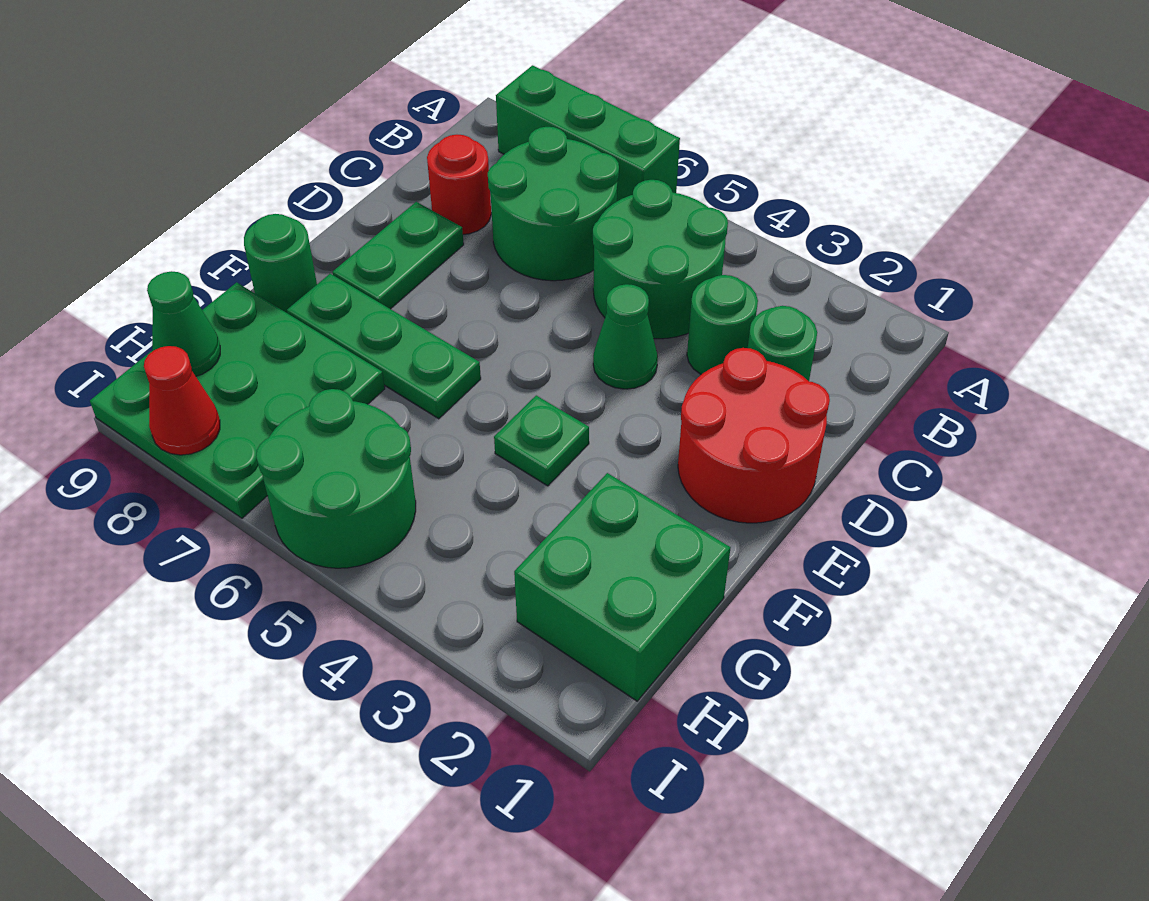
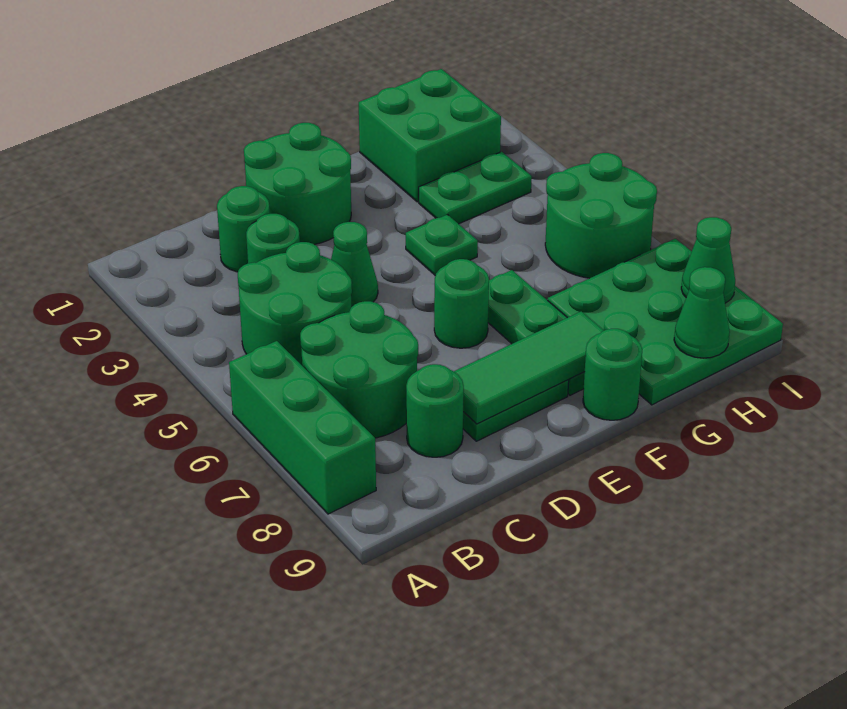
red round brick C8 level 1 -> green round brick C8 level 1
red round brick D1:E2 level 1 -> green round brick D1:E2 level 1
none -> green tile D8:F8 level 2
none -> green round brick E6 level 1
none -> green plate G3:H3 level 1
red cone I8 level 2 -> green cone I8 level 2

